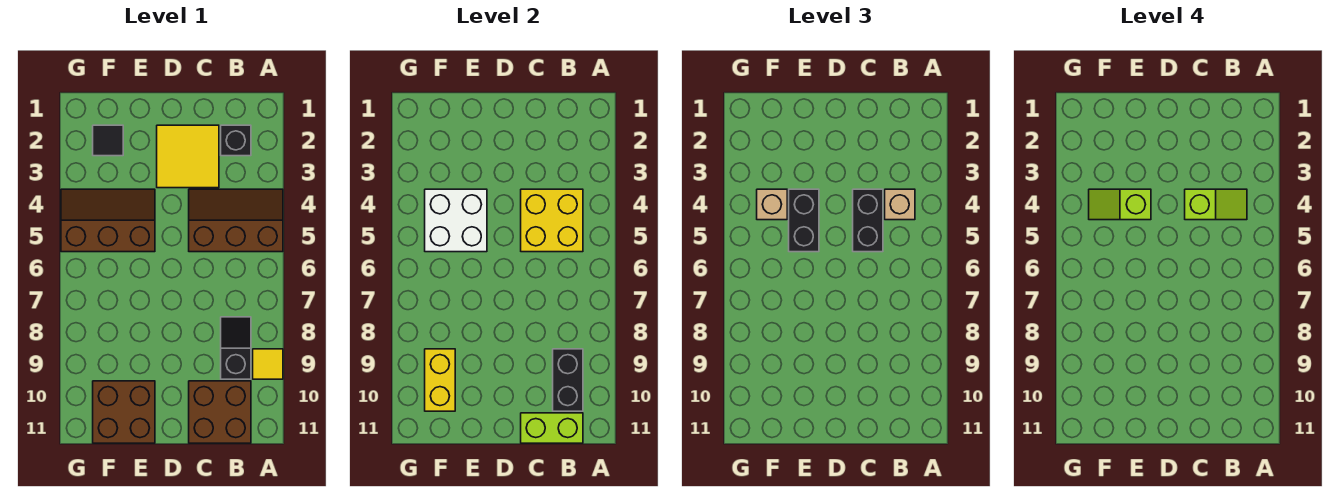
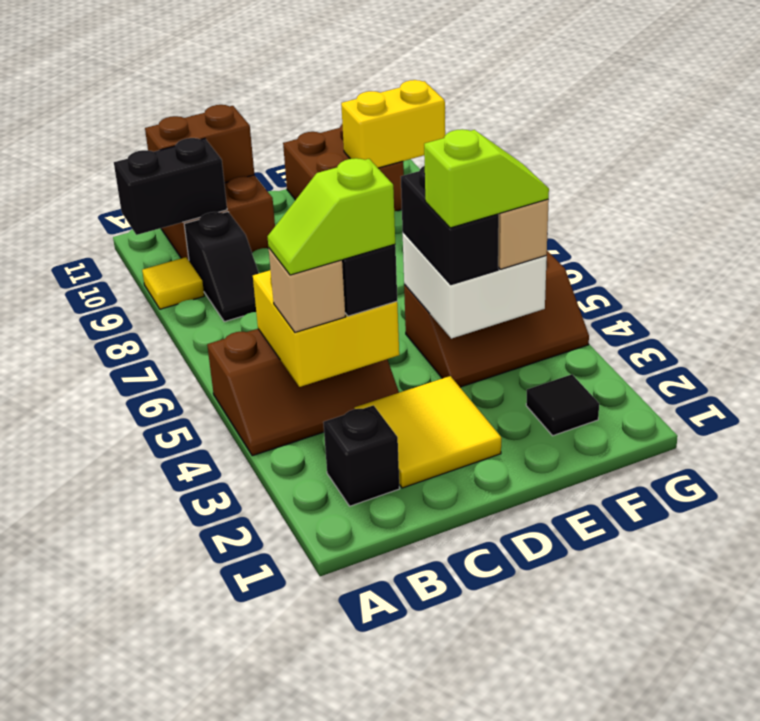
black brick B9:B10 level 2 -> black brick A10:B10 level 2
lime brick B11:C11 level 2 -> brown brick B11:C11 level 2
yellow brick F9:F10 level 2 -> yellow brick F10:G10 level 2

